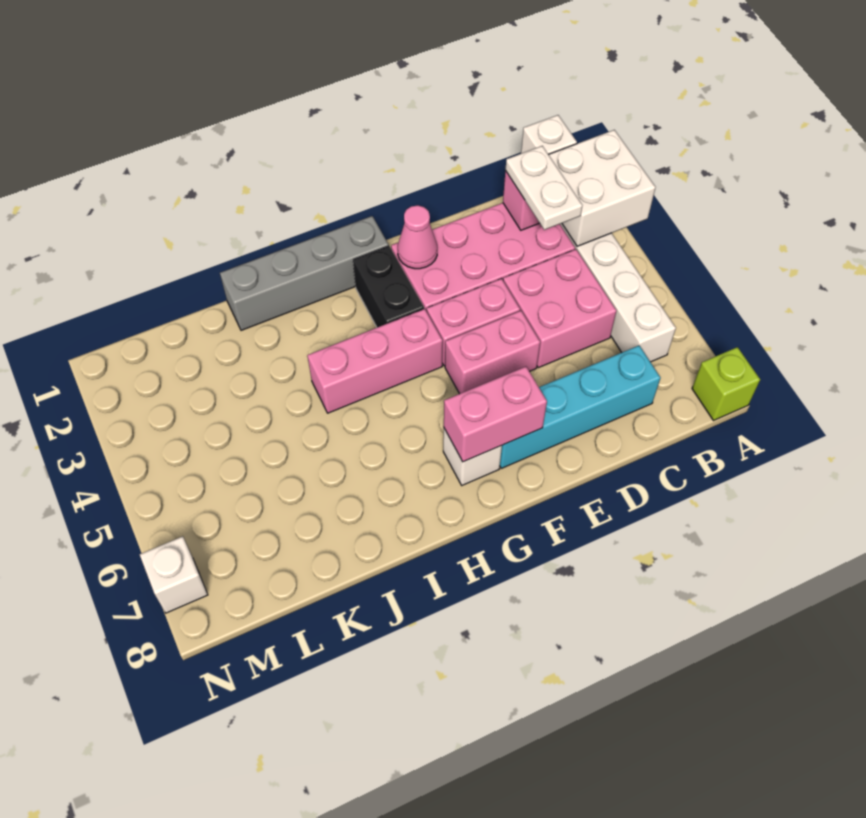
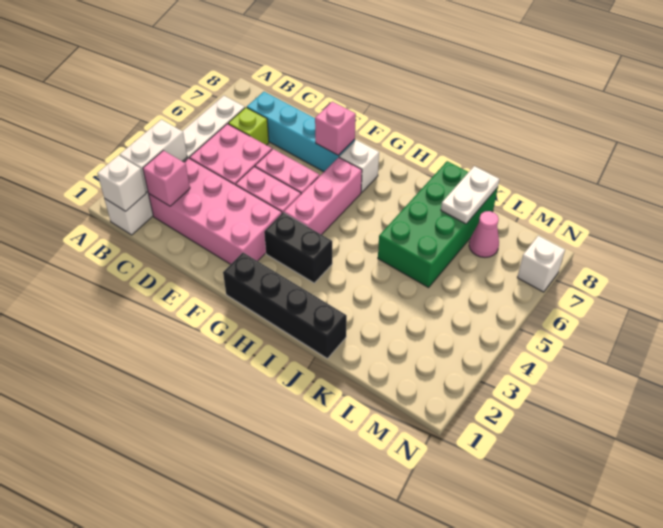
white brick A2:B3 level 2 -> white brick B2:B3 level 2
lime brick A8 level 1 -> lime brick C6 level 1
white plate C2:C3 level 3 -> white plate K7:K8 level 2
pink cone F2 level 2 -> pink cone L7 level 1
pink brick F7:G7 level 2 -> pink brick F7 level 2
grey brick G1:J1 level 1 -> black brick G1:J1 level 1
black brick G2:G3 level 1 -> black brick G3:H3 level 1
pink brick G4:I4 level 1 -> pink brick G4:G6 level 1
none -> green brick J5:K8 level 1

